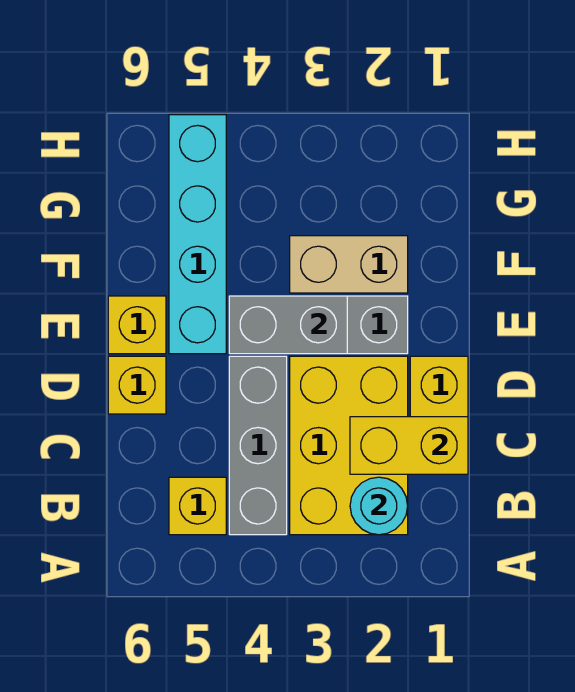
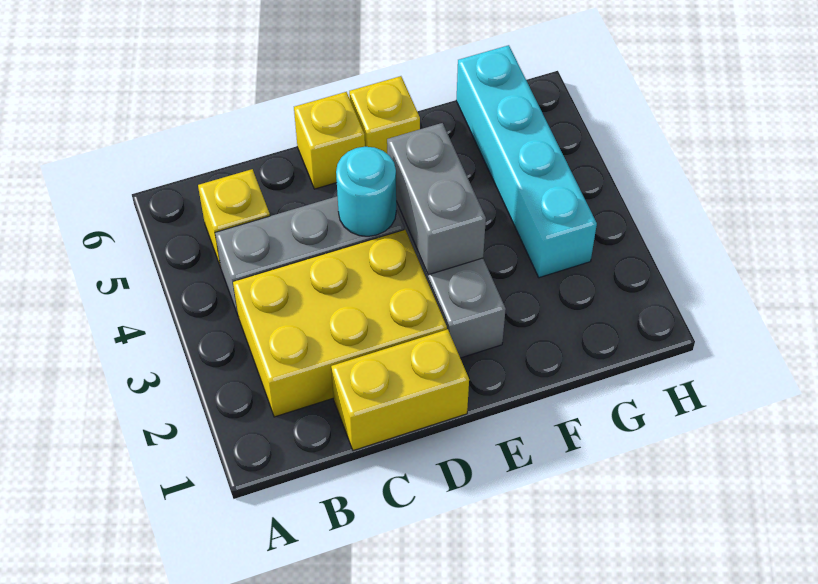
cyan round brick B2 level 2 -> cyan round brick D4 level 2
yellow brick C1:C2 level 2 -> none
cyan brick E5:H5 level 1 -> cyan brick G3:G6 level 1
tan brick F2:F3 level 1 -> none

